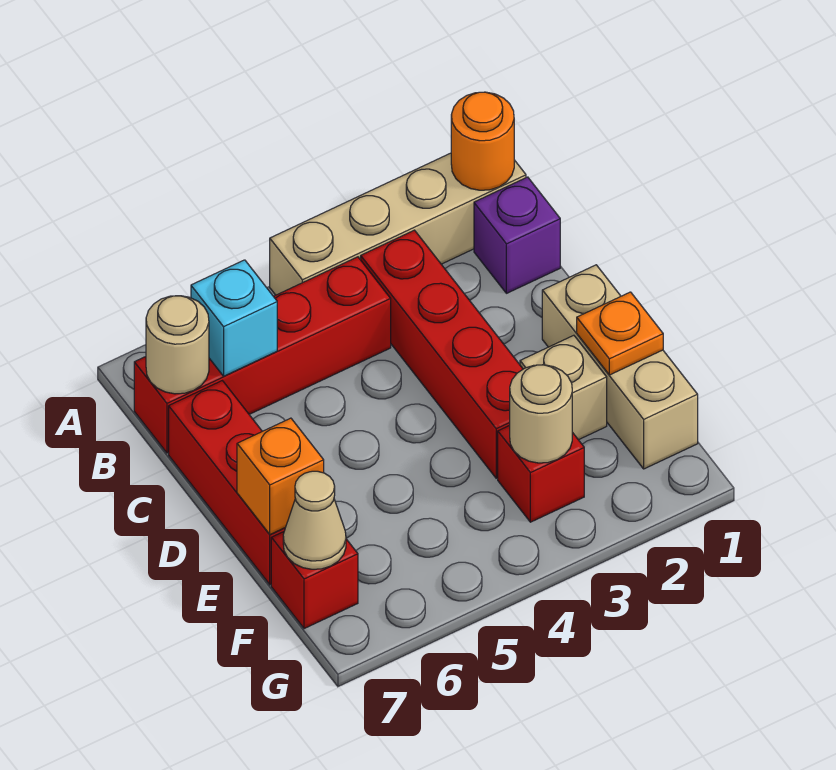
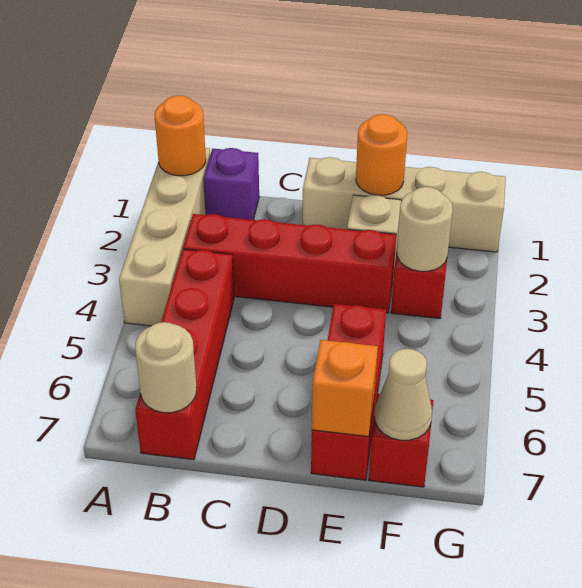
cyan brick B6 level 2 -> none
red brick C7:E7 level 1 -> red brick E5:E7 level 1
tan brick D1:F1 level 1 -> tan brick D1:G1 level 1
orange plate E1 level 2 -> orange round brick E1 level 2

